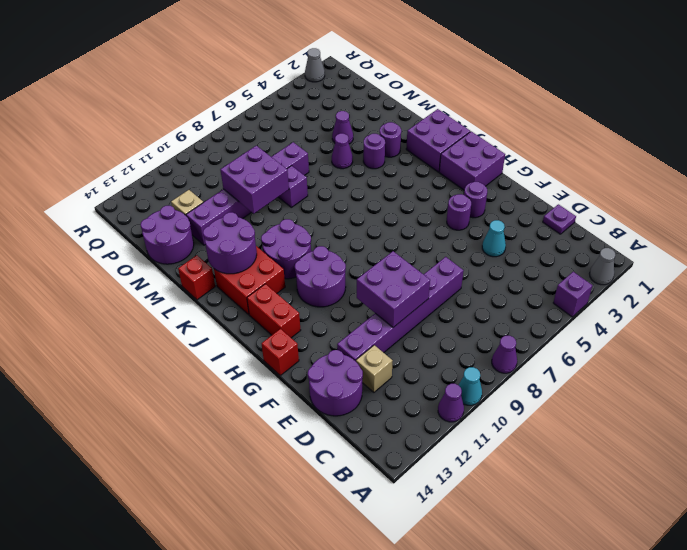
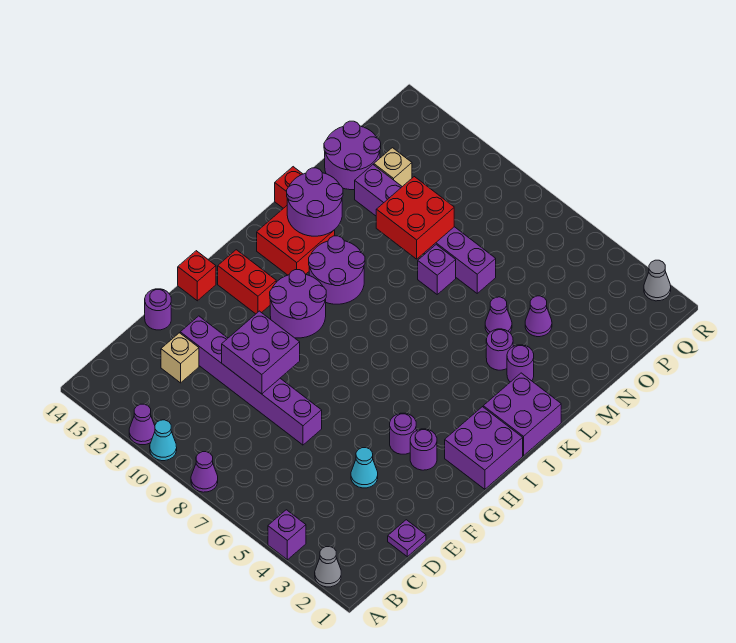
purple round brick D13:E14 level 1 -> purple round brick E14 level 1
red brick H13:I13 level 1 -> red brick H12:H13 level 1
purple brick M9:N10 level 2 -> red brick M9:N10 level 2

